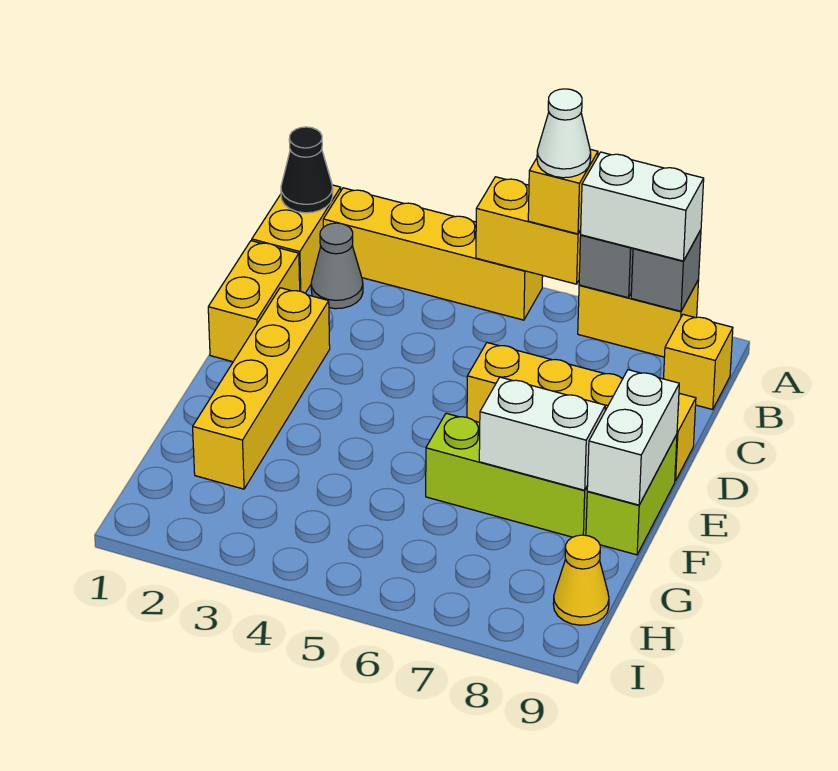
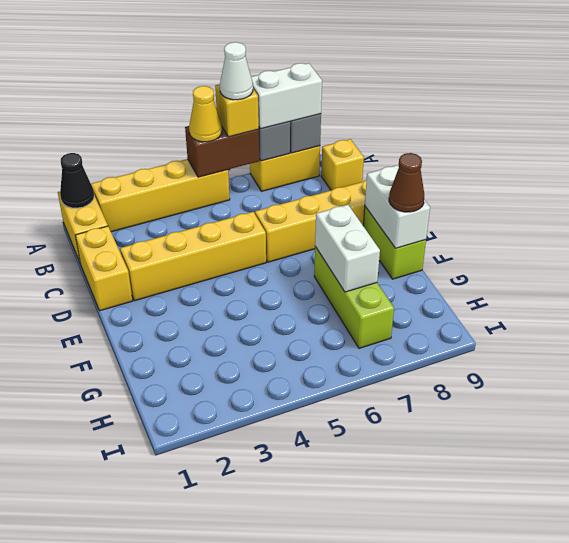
yellow brick A5:A6 level 2 -> brown brick A5:A6 level 2
grey cone B2 level 1 -> none
yellow brick D2:G2 level 1 -> yellow brick D2:D5 level 1
lime brick F6:F8 level 1 -> lime brick F7:H7 level 1
white brick F7:F8 level 2 -> white brick F7:G7 level 2
none -> brown cone F9 level 3
yellow cone H9 level 1 -> yellow cone A5 level 3

